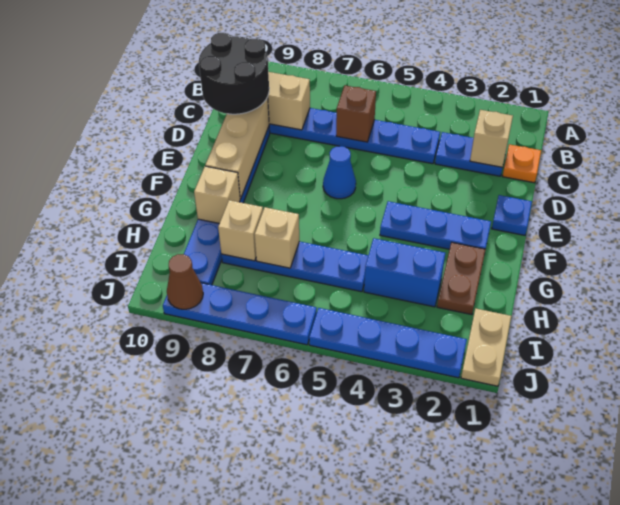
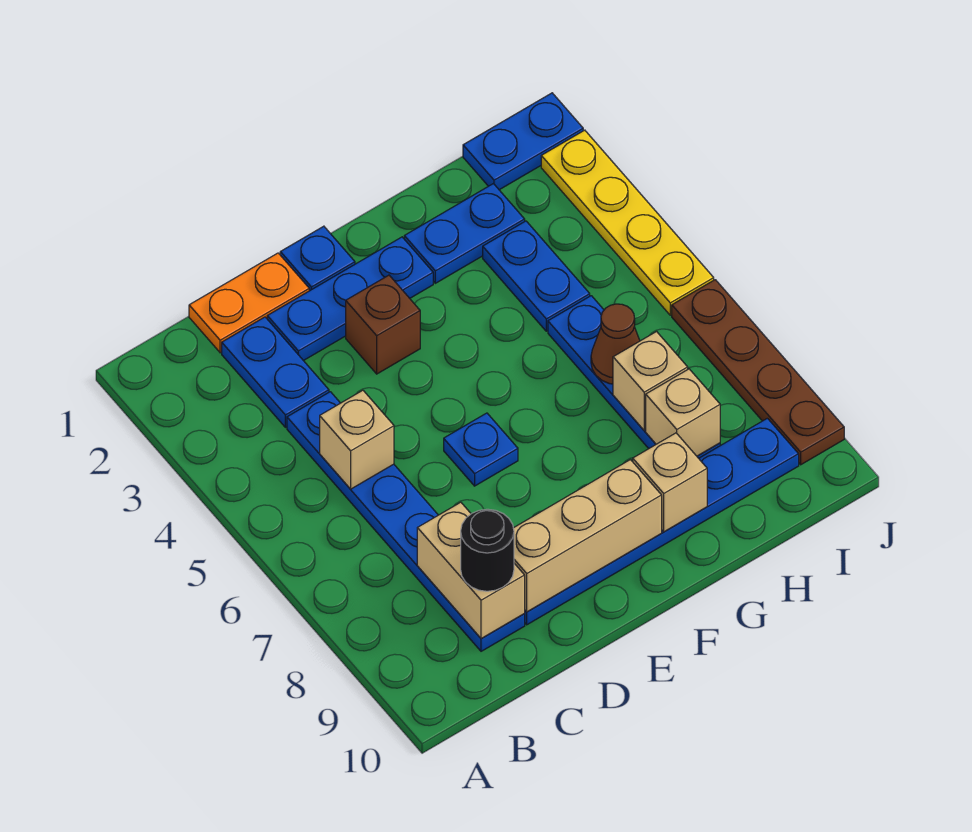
orange plate C1 level 1 -> orange plate C1:D1 level 1
tan brick C2 level 2 -> tan brick C5 level 2
brown brick C6 level 2 -> brown brick E3 level 1
black round brick C9:D10 level 3 -> black round brick C9 level 3
blue cone E6 level 1 -> blue plate E6 level 1
blue plate F2:F4 level 1 -> blue plate D2:F2 level 1
brown plate G2:H2 level 1 -> blue plate G2:H2 level 1
blue brick H3:H4 level 1 -> blue plate H3:H4 level 1
tan plate I1:J1 level 1 -> blue plate I1:J1 level 1
blue plate J2:J5 level 1 -> yellow plate J2:J5 level 1
blue plate J6:J9 level 1 -> brown plate J6:J9 level 1
brown cone J9 level 2 -> brown cone H6 level 2

